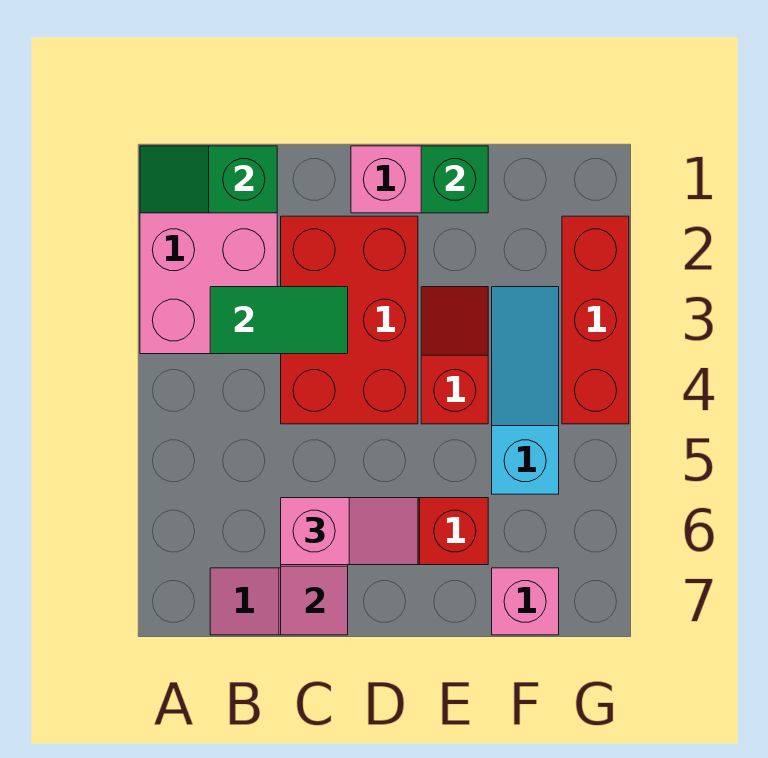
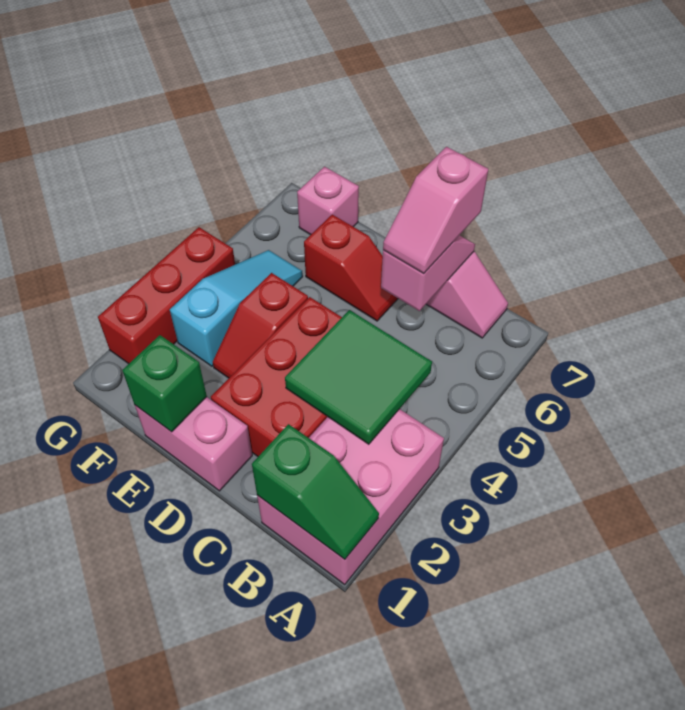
green tile B3:C3 level 2 -> green tile B3:C4 level 2
pink slope C6:D6 level 3 top C -> pink slope C6:C7 level 3 top 7
cyan slope F3:F5 level 1 top 5 -> cyan slope F3:F5 level 1 top 3

